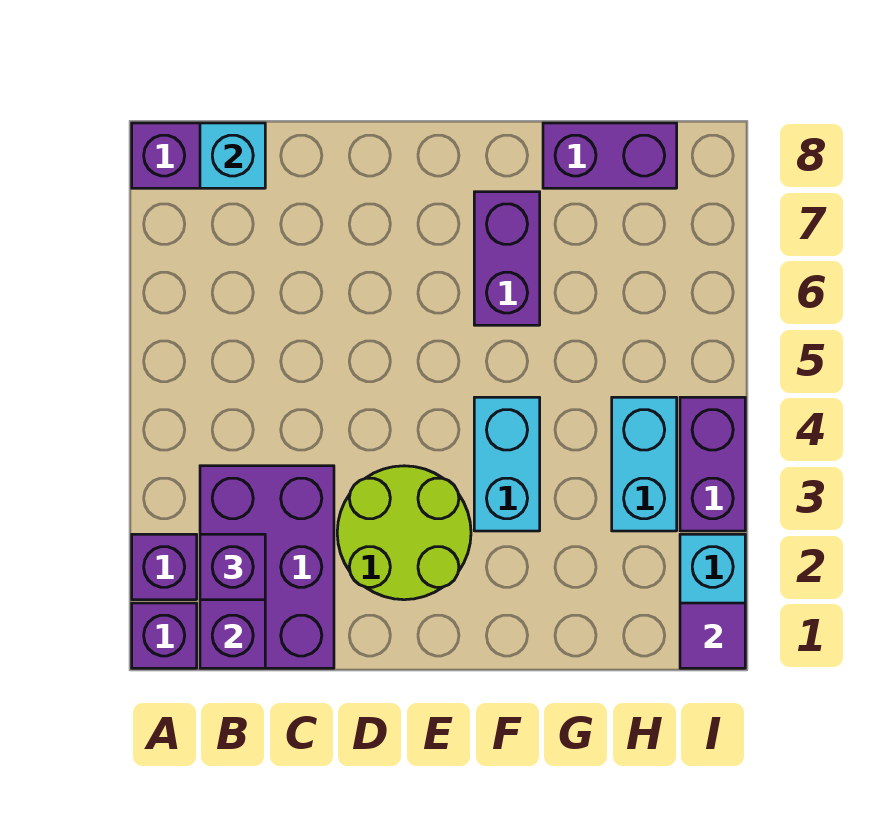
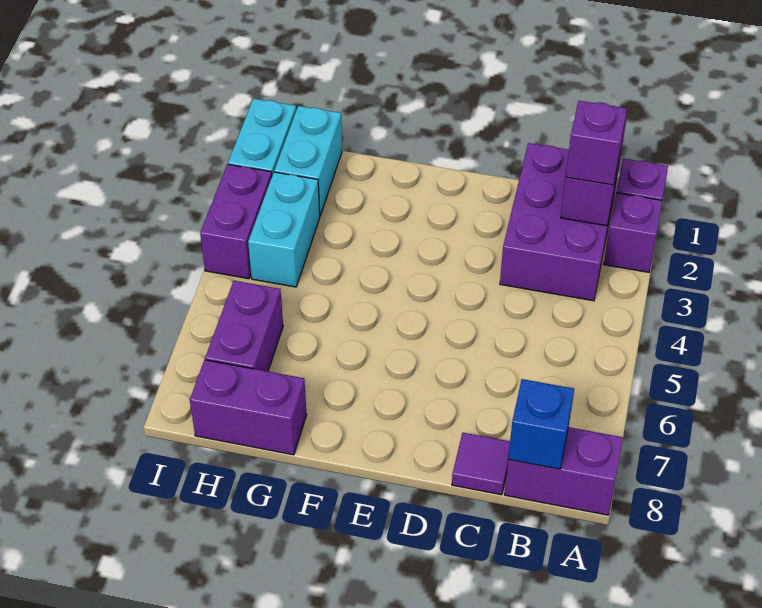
cyan brick B8 level 2 -> blue brick B8 level 2
lime round brick D2:E3 level 1 -> none
cyan brick F3:F4 level 1 -> cyan brick H1:H2 level 1
purple brick F6:F7 level 1 -> purple brick H6:H7 level 1
purple tile I1 level 2 -> purple tile C8 level 1

